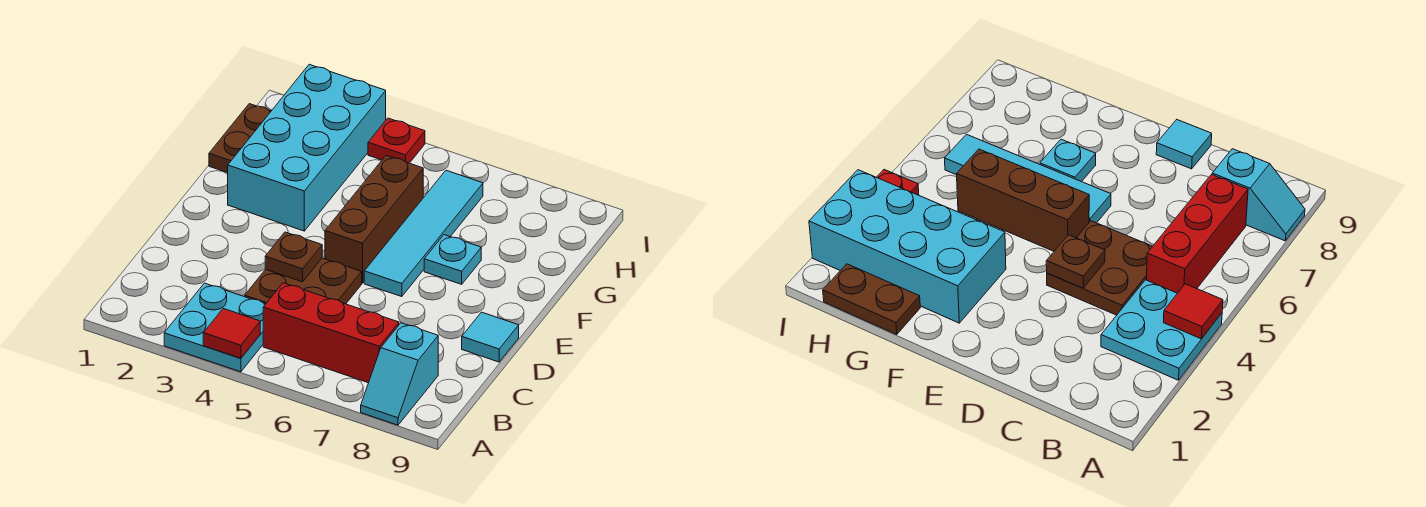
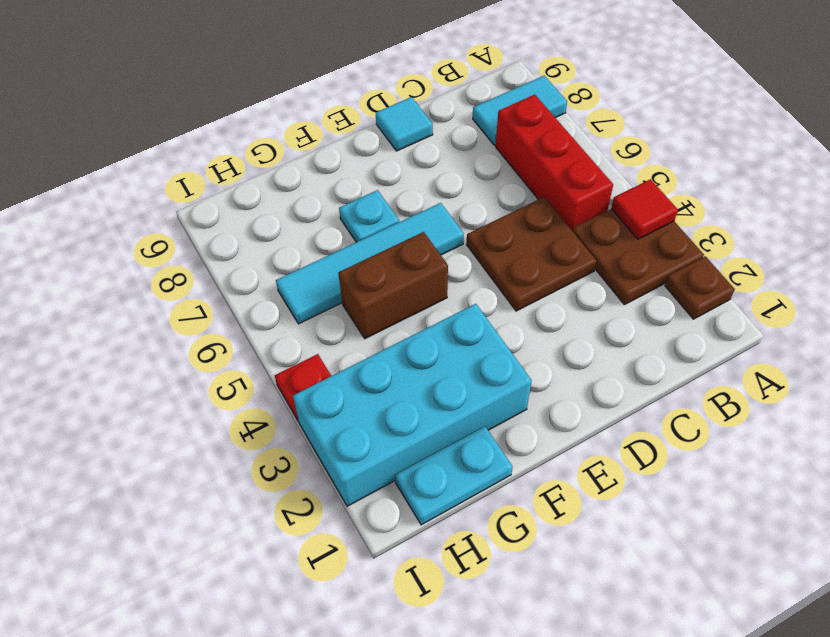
cyan plate A3:B4 level 1 -> brown plate A3:B4 level 1
cyan slope A8:B8 level 1 top B -> cyan tile A8:B8 level 1
brown plate D4 level 2 -> brown plate A2 level 1
brown brick E5:G5 level 1 -> brown brick F5:G5 level 1
brown plate G1:H1 level 1 -> cyan plate G1:H1 level 1

